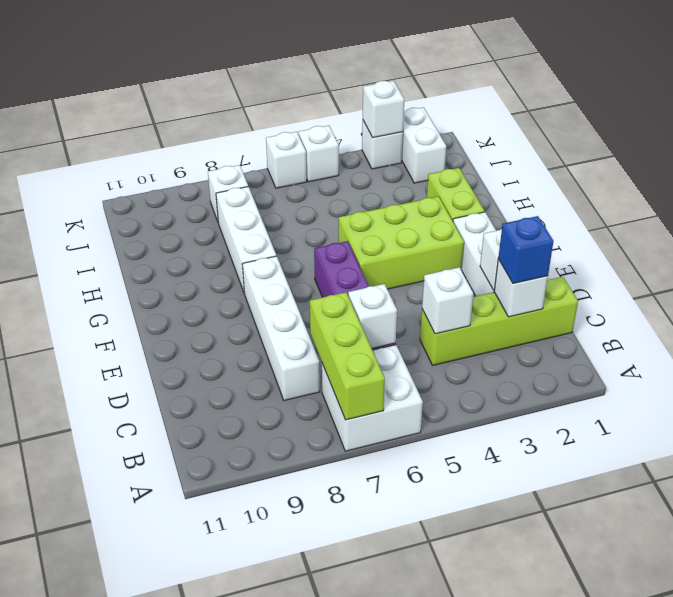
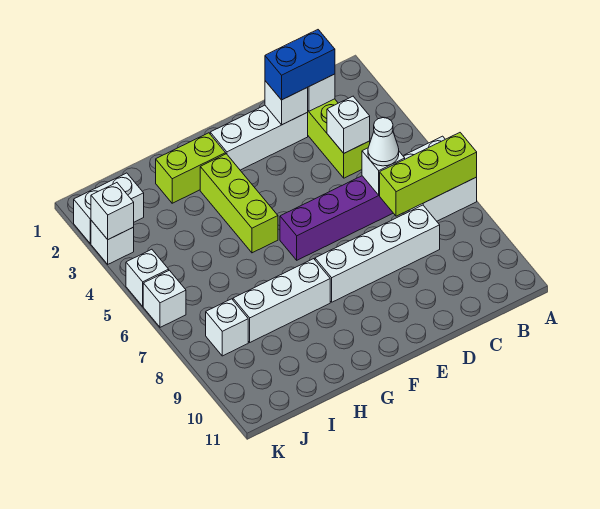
blue brick C2 level 3 -> blue brick C2:D2 level 3
none -> white cone C6 level 3
lime brick F3:G5 level 1 -> lime brick G3:G5 level 1

